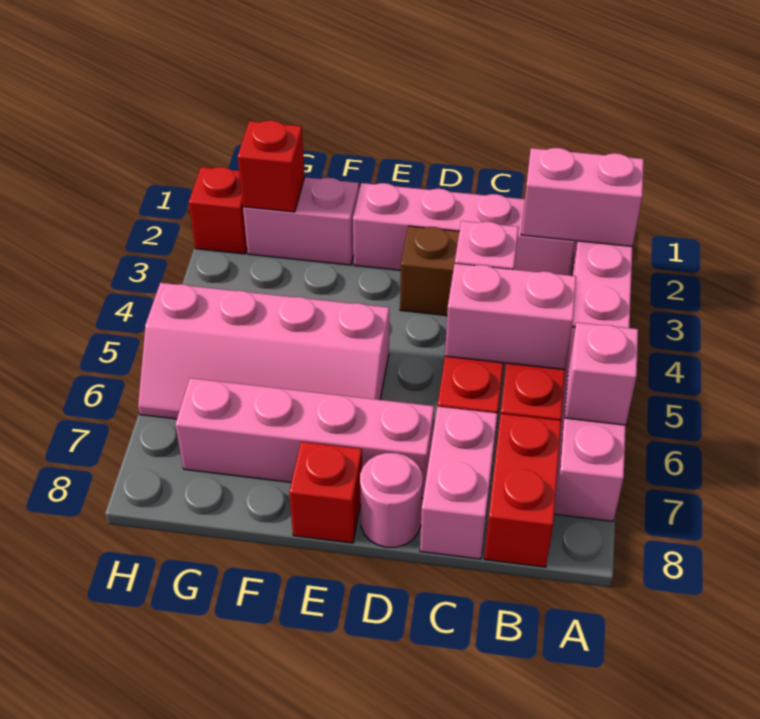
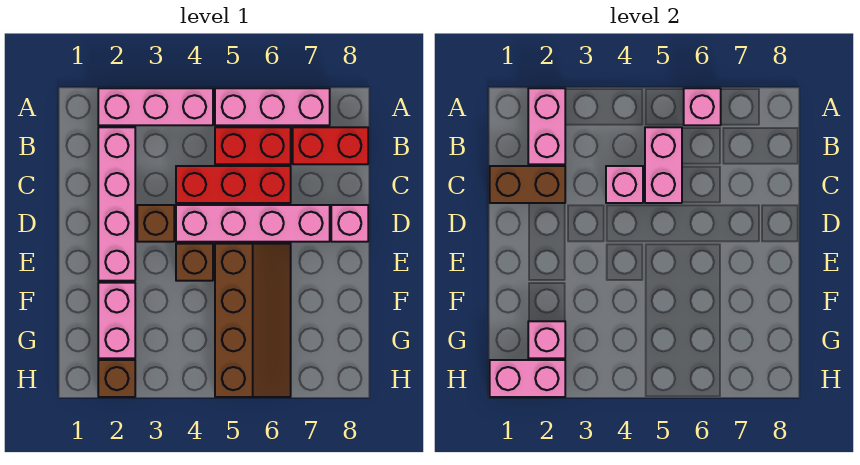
none -> brown brick C1:C2 level 2
pink brick C7:C8 level 1 -> pink brick H1:H2 level 2
pink brick D7:G7 level 1 -> pink brick D4:D7 level 1
pink round brick D8 level 1 -> pink brick D8 level 1
none -> brown brick E4 level 1
pink slope E5:H6 level 1 top 5 -> brown slope E5:H6 level 1 top 5
red brick E8 level 1 -> none
red brick G2 level 2 -> pink brick G2 level 2
red brick H2 level 1 -> brown brick H2 level 1

